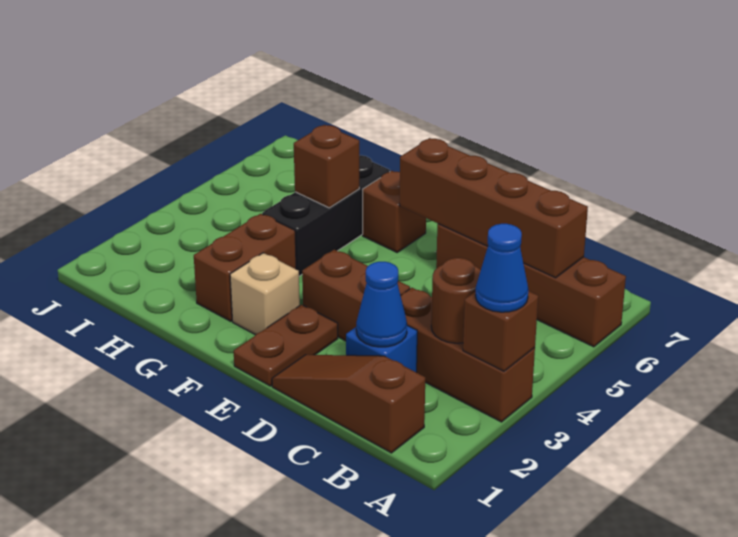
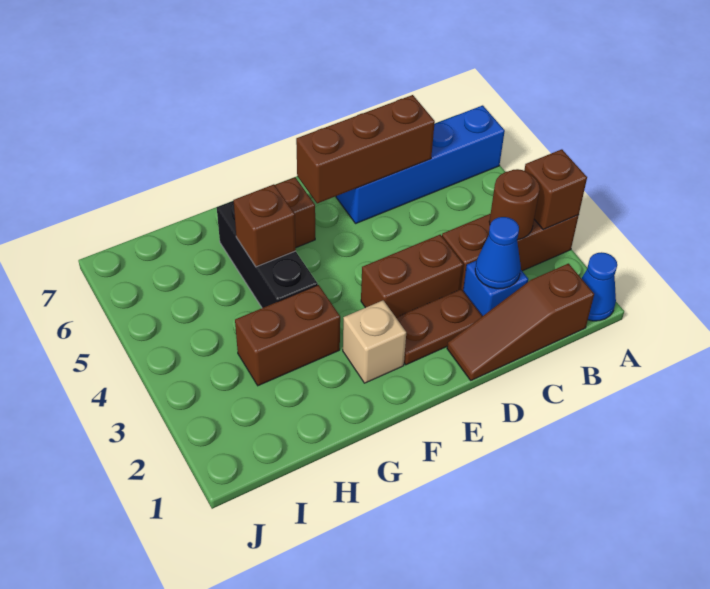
blue cone A3 level 3 -> blue cone A1 level 1
brown brick A6:D6 level 1 -> blue brick A6:D6 level 1
brown brick B6:E6 level 2 -> brown brick C6:E6 level 2
brown plate E1:E2 level 1 -> brown plate D2:E2 level 1
brown brick G2:G3 level 1 -> brown brick G3:H3 level 1

